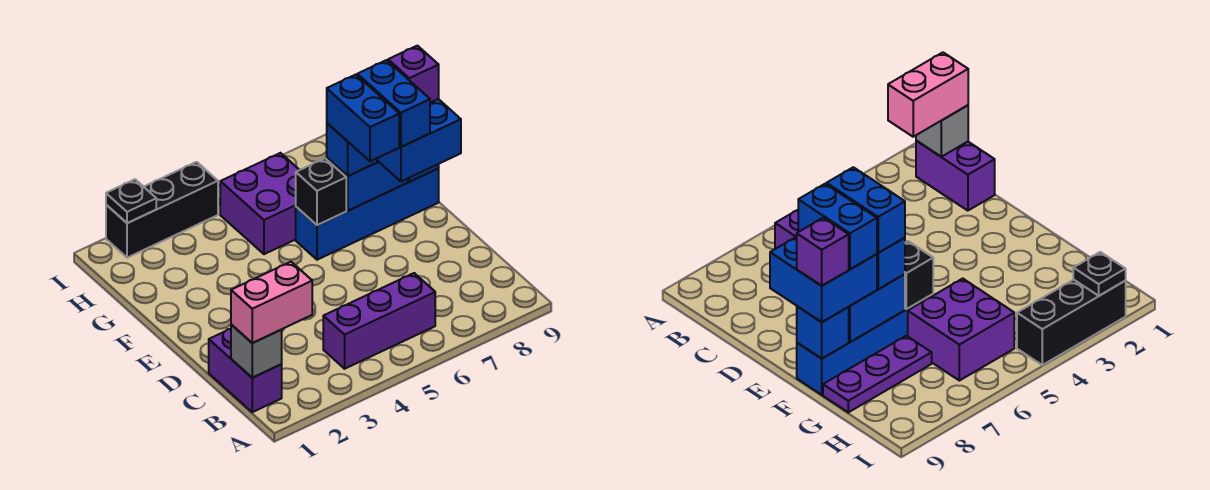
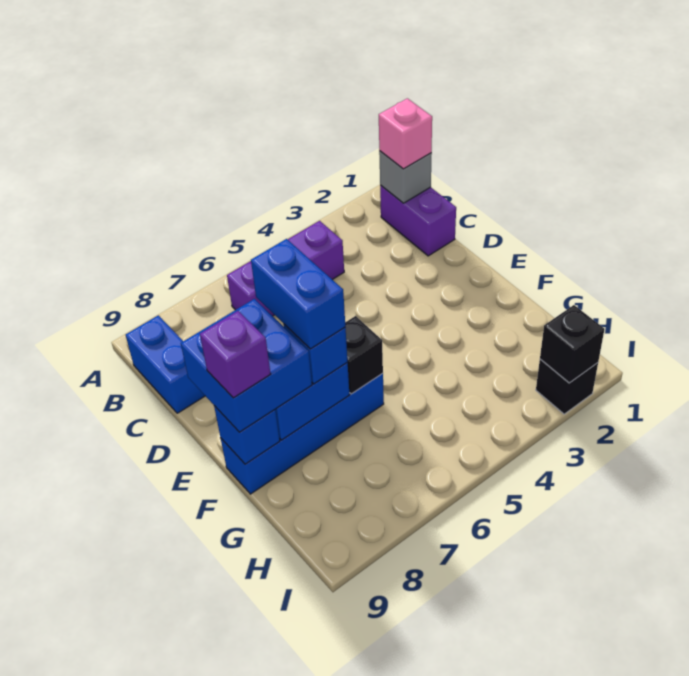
pink brick B1:B2 level 3 -> pink brick B1 level 3
blue brick E8:F8 level 4 -> blue brick B9:C9 level 1
purple brick G5:H6 level 1 -> none
purple plate G7:G9 level 1 -> none
black brick I2:I4 level 1 -> black brick I2 level 1
black plate I2 level 2 -> black brick I2 level 2

